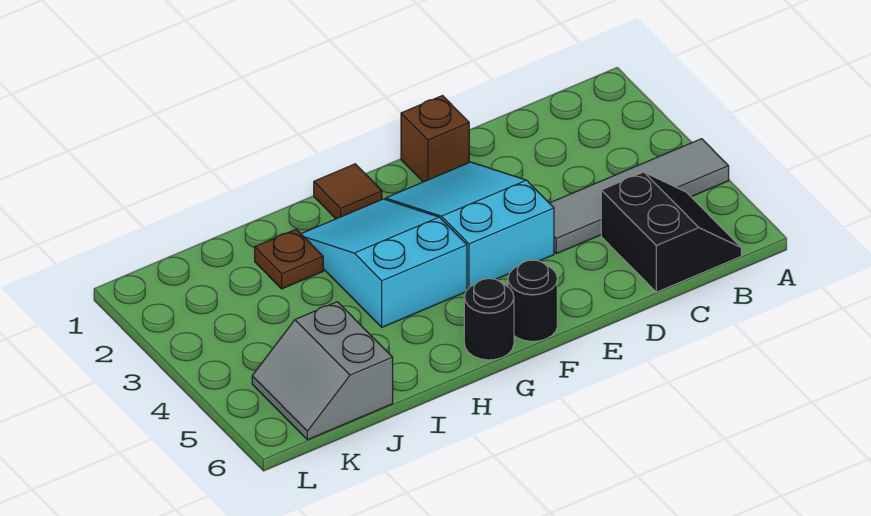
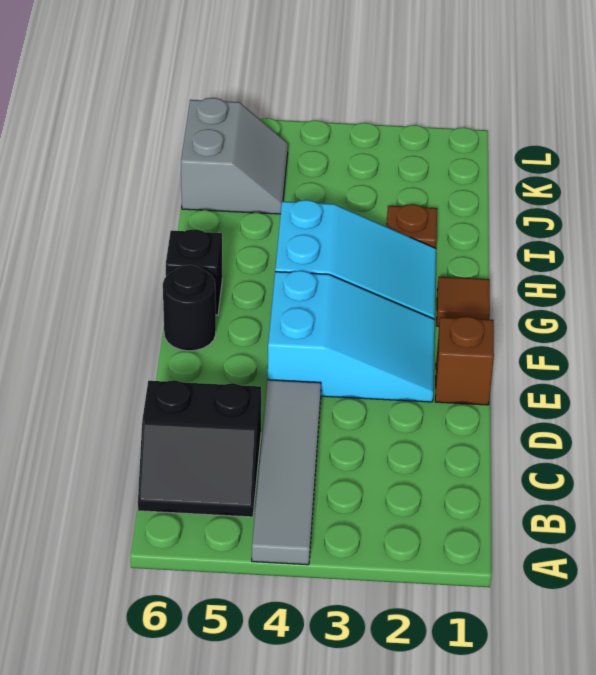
black round brick G6 level 1 -> black brick G6 level 1
grey slope J5:K6 level 1 top J -> grey slope J5:K6 level 1 top 6

